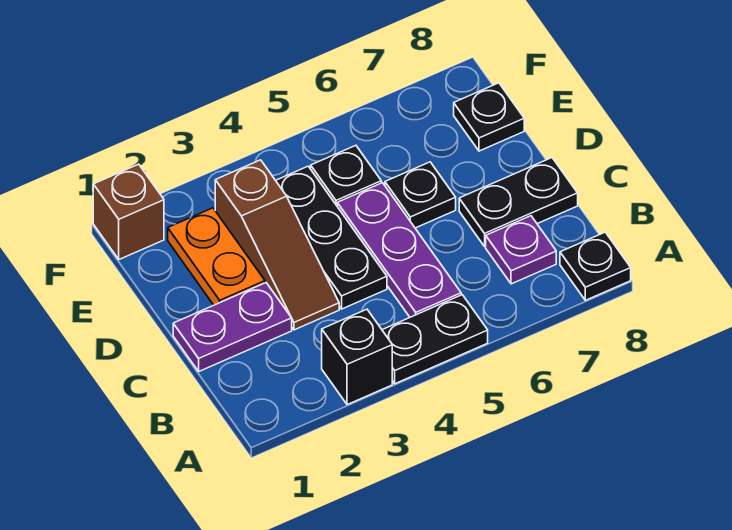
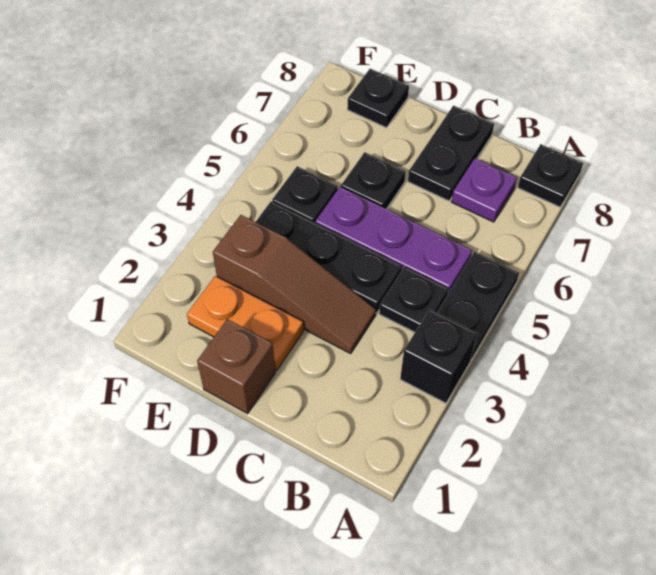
none -> black plate B4 level 1
purple plate C1:C2 level 1 -> none
brown brick F1 level 1 -> brown brick D1 level 1

